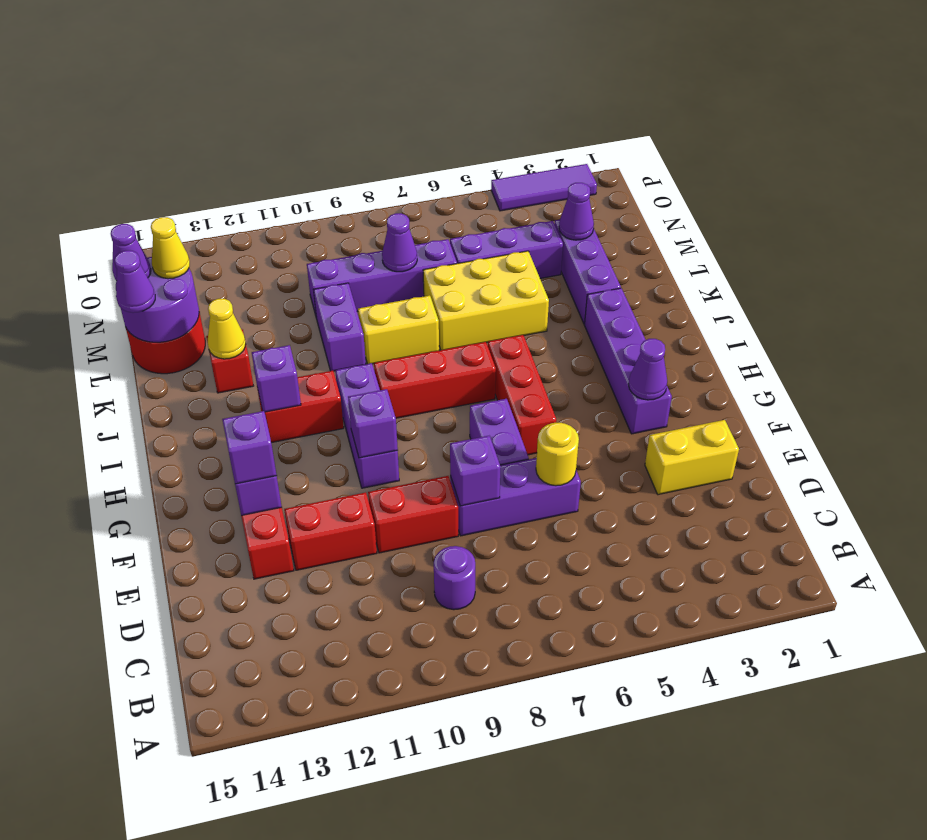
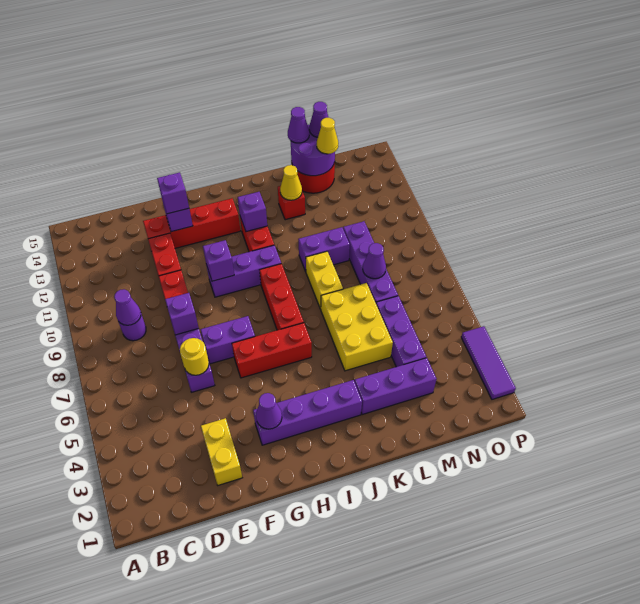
purple cone M3 level 2 -> purple cone C9 level 2

